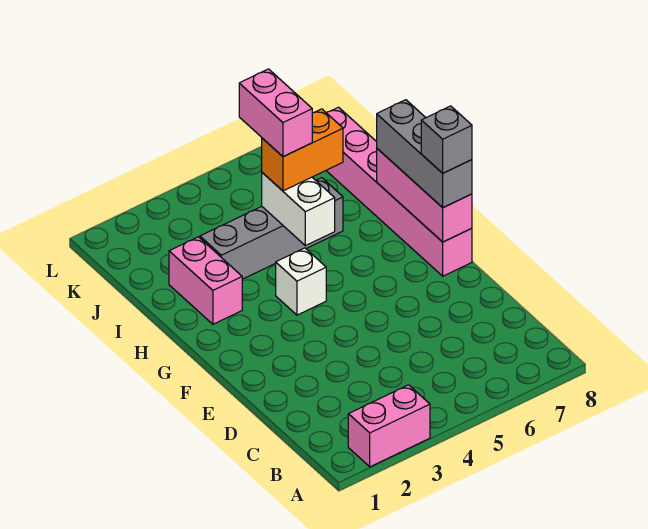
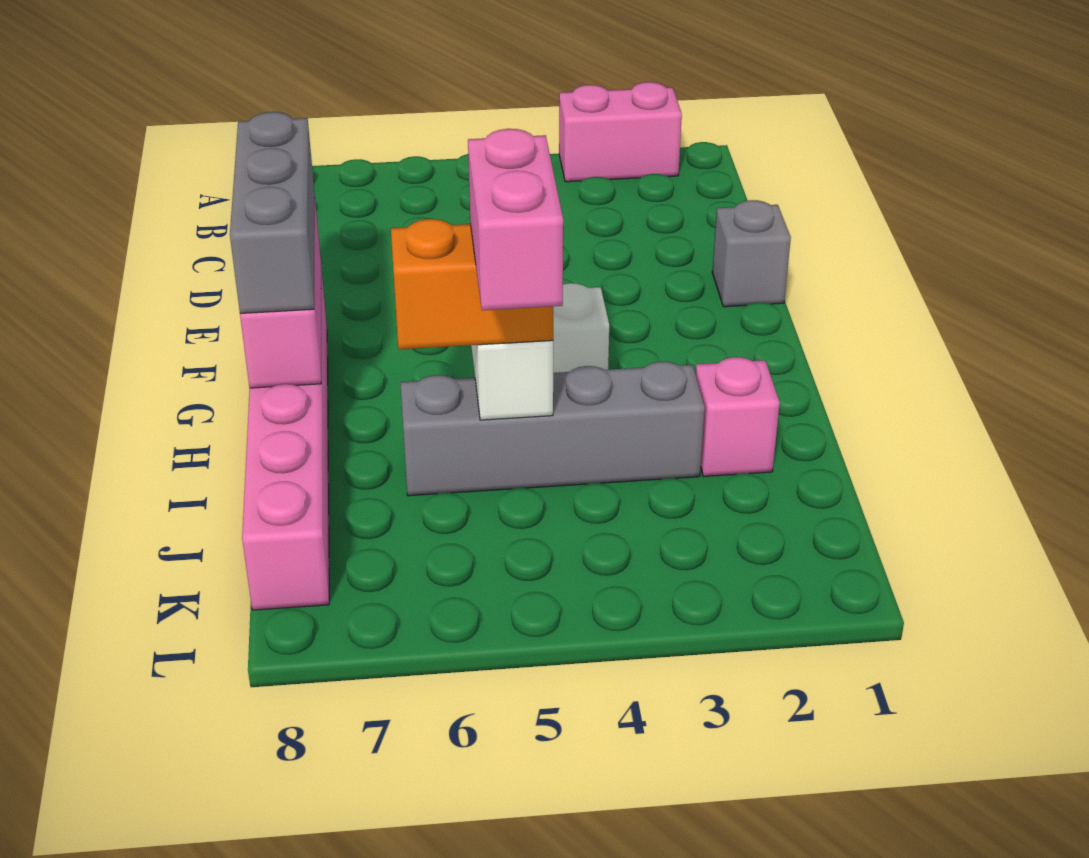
grey brick F8 level 4 -> grey brick E1 level 1
pink brick H2:I2 level 1 -> pink brick I2 level 1

